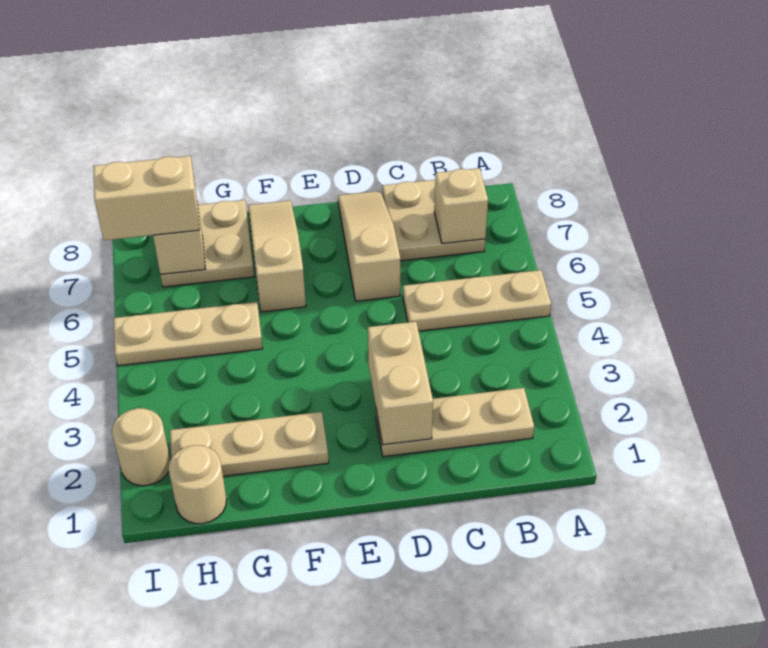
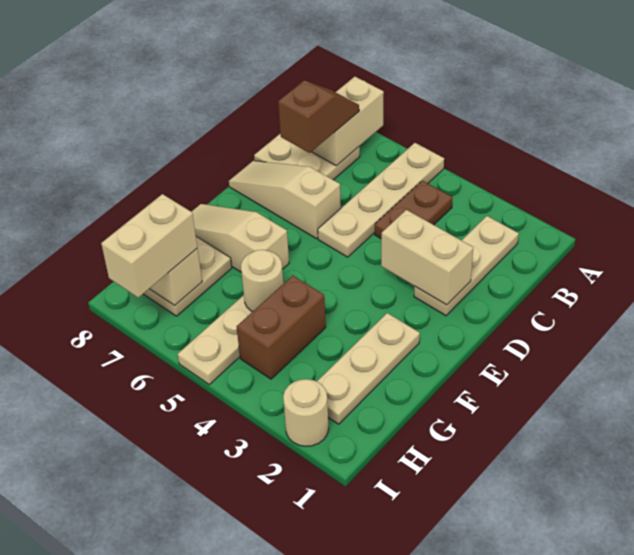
tan plate A5:C5 level 1 -> tan plate A5:D5 level 1
none -> brown plate B4:C4 level 1
tan brick B7 level 2 -> tan brick A7:B7 level 2
none -> brown slope B7:C7 level 3 top C
none -> brown brick G4:H4 level 1
tan round brick H1 level 1 -> tan round brick G5 level 2

